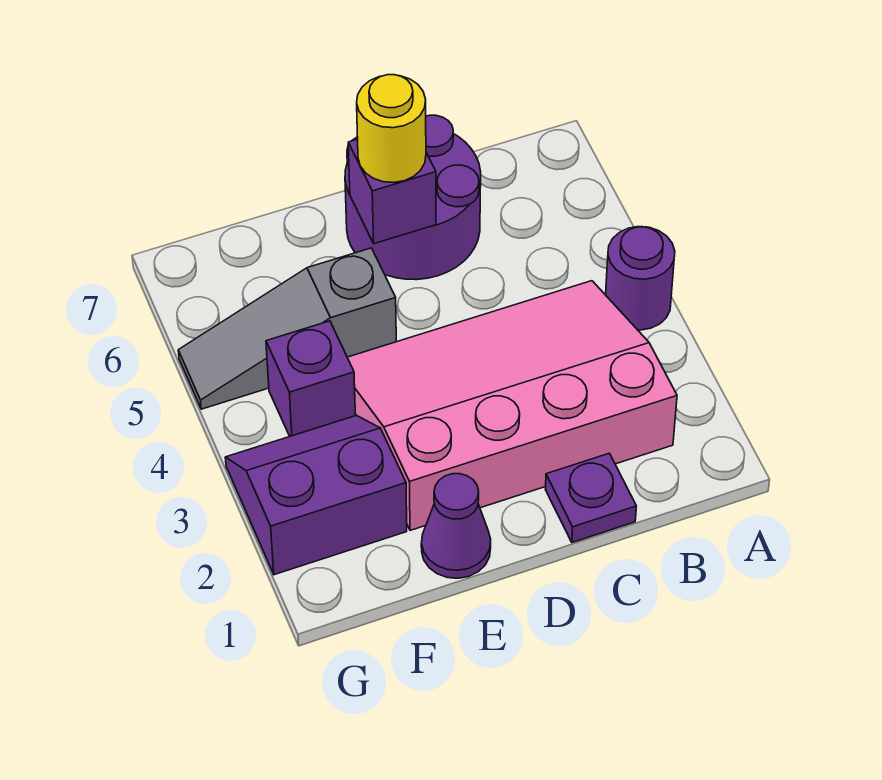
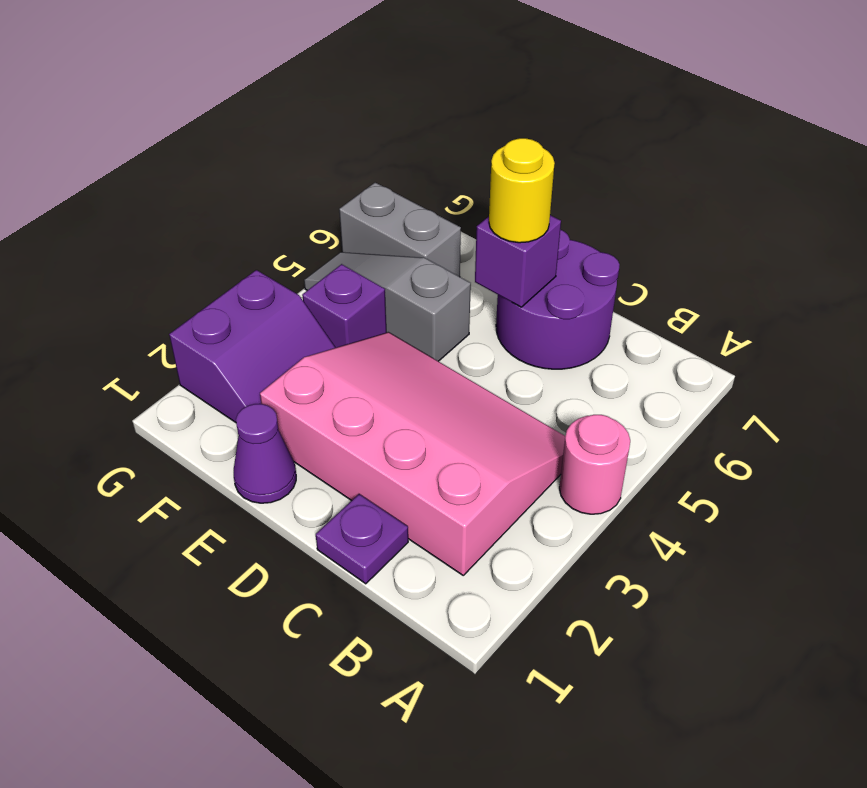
purple round brick A4 level 1 -> pink round brick A4 level 1
purple slope F2:G3 level 1 top 2 -> purple slope F2:G3 level 1 top G
none -> grey brick F6:G6 level 1

